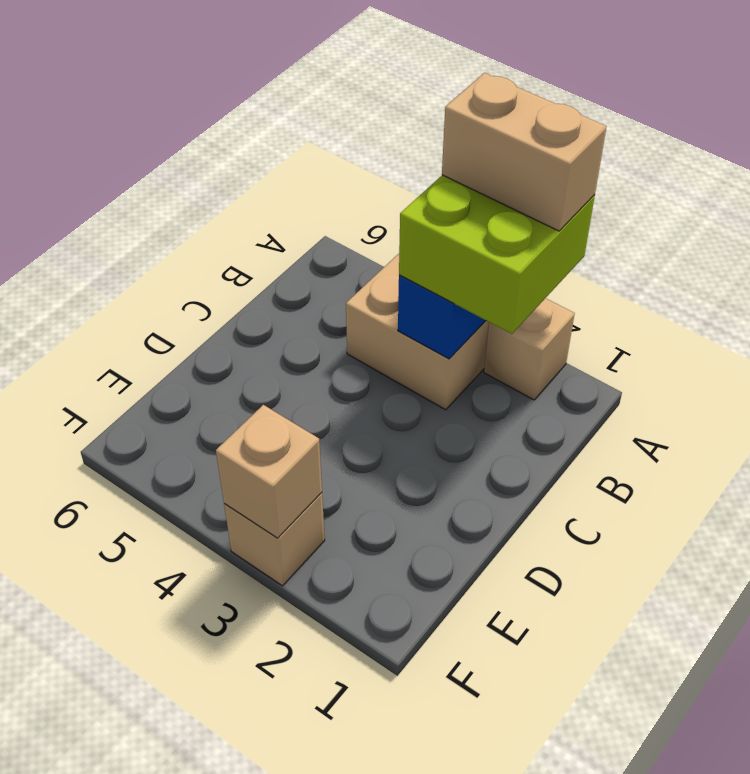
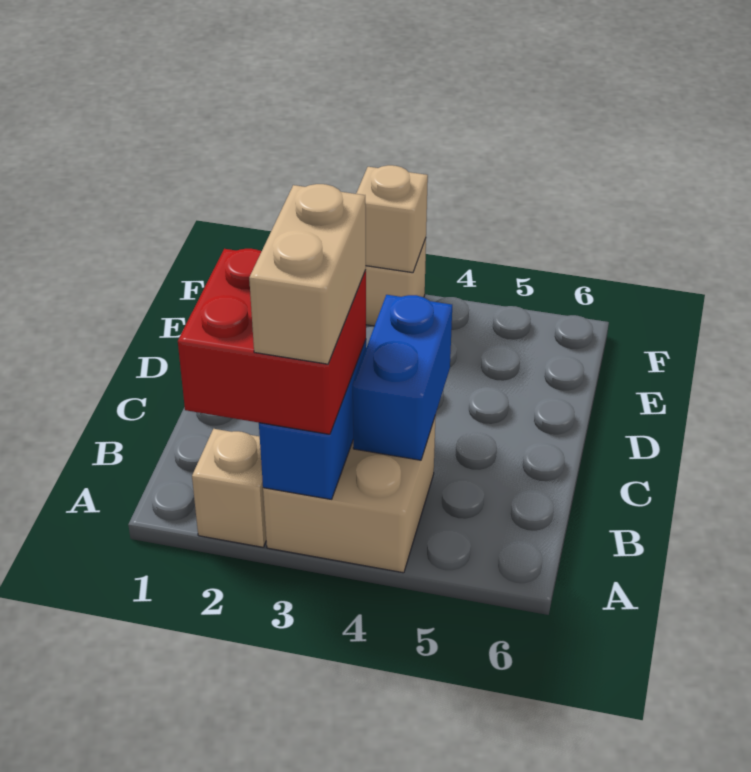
lime brick A2:B3 level 3 -> red brick A2:B3 level 3
tan brick A2:A3 level 4 -> tan brick A3:B3 level 4
none -> blue brick B4:C4 level 2

